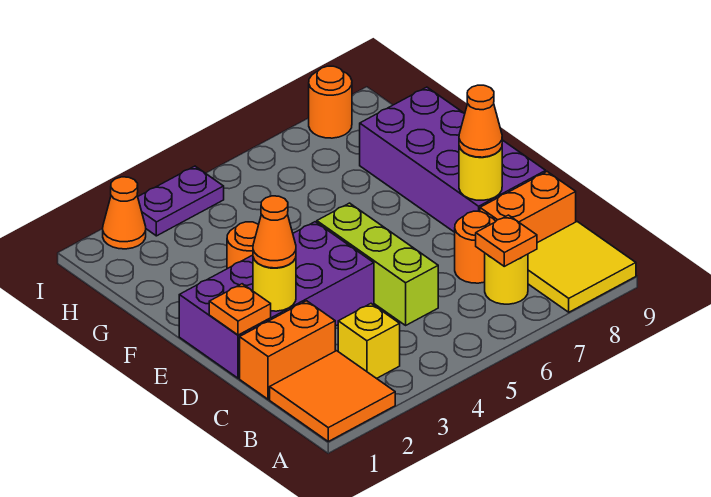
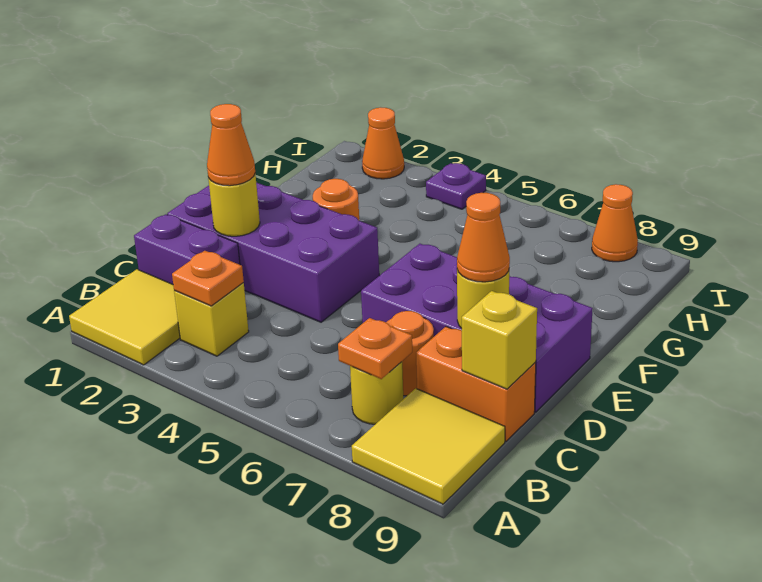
orange tile A1:B2 level 1 -> yellow tile A1:B2 level 1
orange brick C1:C2 level 1 -> purple brick C1:C2 level 1
lime brick C5:E5 level 1 -> none
none -> yellow brick C9 level 2
orange plate D1 level 2 -> orange plate B3 level 2
purple brick D8:G9 level 1 -> purple brick D6:E9 level 1
purple plate I3:I4 level 1 -> purple plate I4 level 1
orange round brick I8 level 1 -> orange cone I8 level 1

